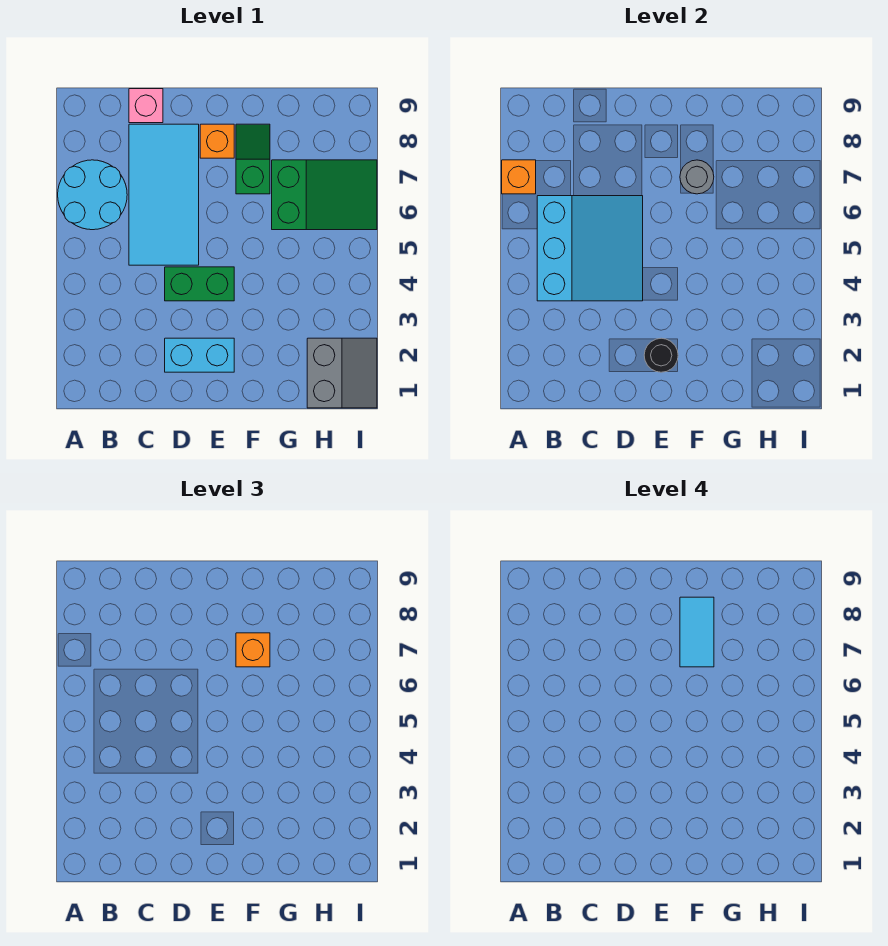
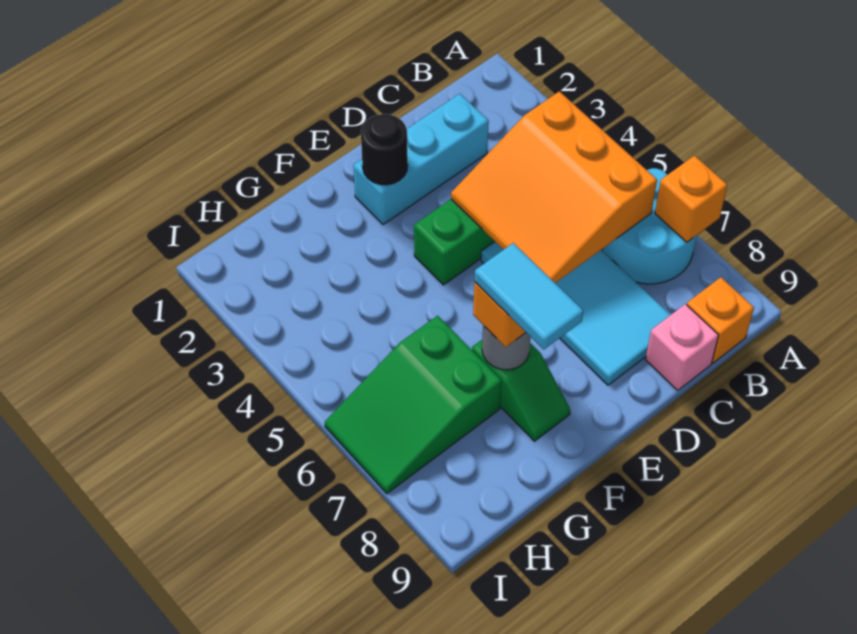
cyan slope B4:D6 level 2 top B -> orange slope B4:D6 level 2 top B
cyan brick D2:E2 level 1 -> cyan brick C2:E2 level 1
orange brick E8 level 1 -> orange brick B9 level 1
grey slope H1:I2 level 1 top H -> none

